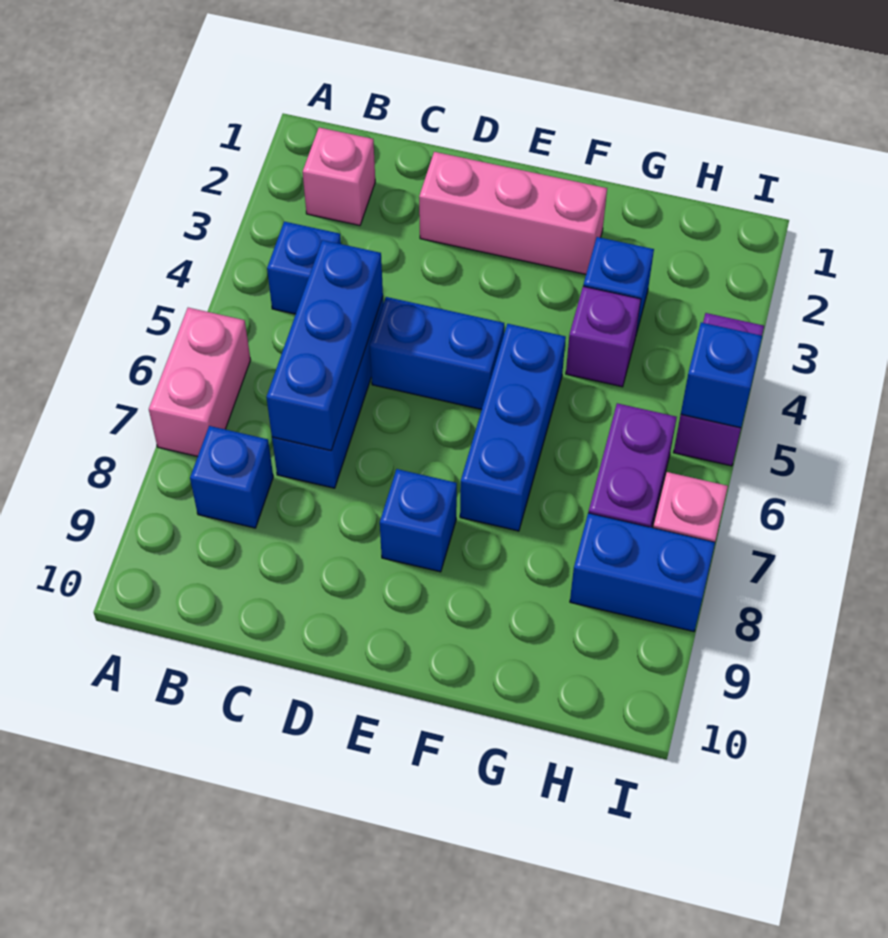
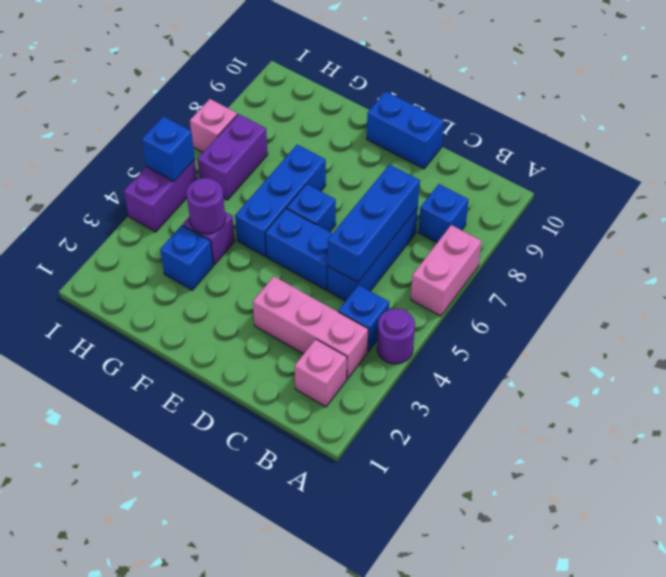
none -> purple round brick A4 level 1
pink brick D2:F2 level 1 -> pink brick B3:D3 level 1
blue brick E8 level 1 -> blue brick E6 level 1
none -> purple round brick G4 level 2
blue brick H8:I8 level 1 -> blue brick D10:E10 level 1

